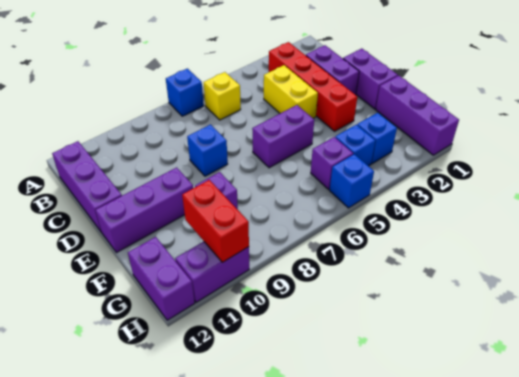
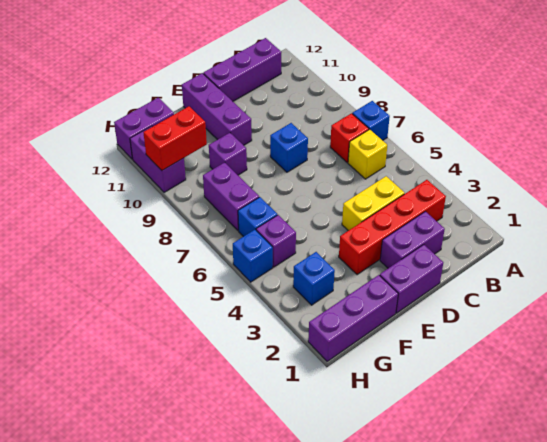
none -> red brick B7 level 1
purple brick E5:E6 level 1 -> purple brick G7:G8 level 1
blue brick G4 level 1 -> blue brick G6 level 1

